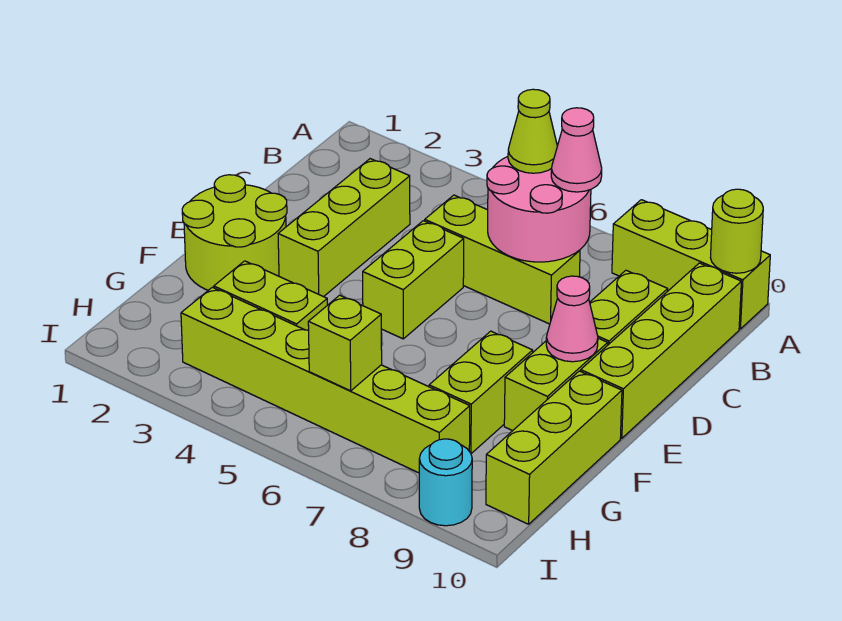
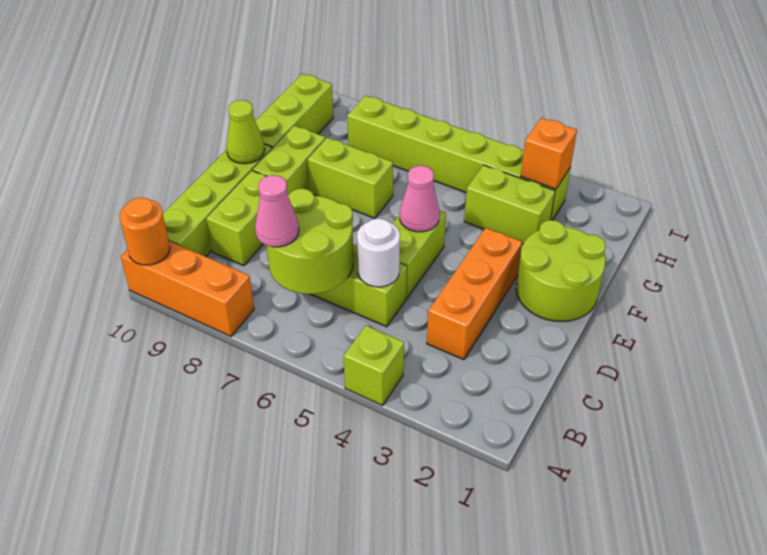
lime brick A8:A10 level 1 -> orange brick A8:A10 level 1
lime round brick A10 level 2 -> orange round brick A10 level 2
pink round brick B6:C7 level 2 -> lime round brick B6:C7 level 2
lime cone B6 level 3 -> lime cone E10 level 2
lime brick C3:E3 level 1 -> orange brick C3:E3 level 1
none -> white round brick C5 level 2
pink cone E9 level 2 -> pink cone E5 level 2
lime brick F8:G8 level 1 -> lime brick F7:F8 level 1
none -> orange brick H3 level 2
lime brick H6 level 2 -> lime brick A4 level 1
cyan round brick I9 level 1 -> none

